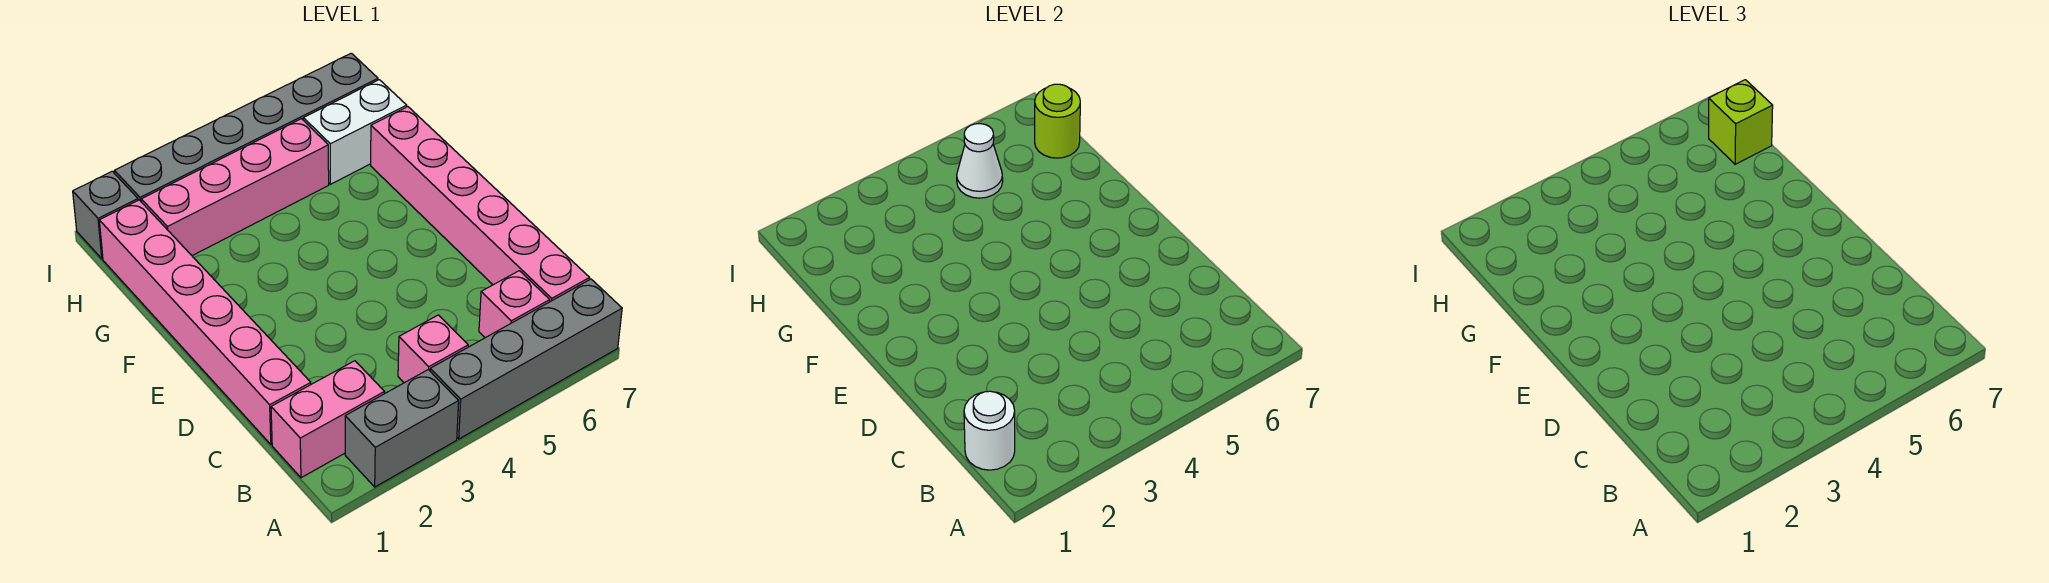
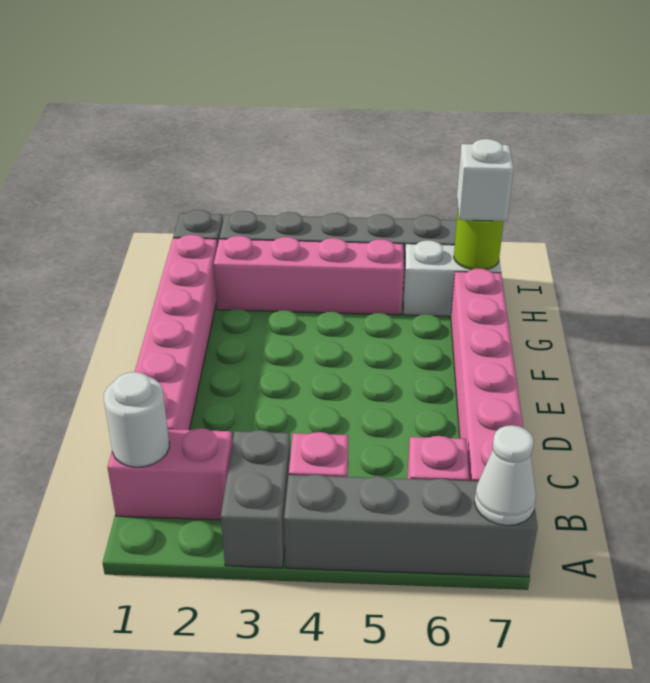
grey brick A2:A3 level 1 -> grey brick A3:B3 level 1
white cone H5 level 2 -> white cone A7 level 2
lime brick H7 level 3 -> white brick H7 level 3

